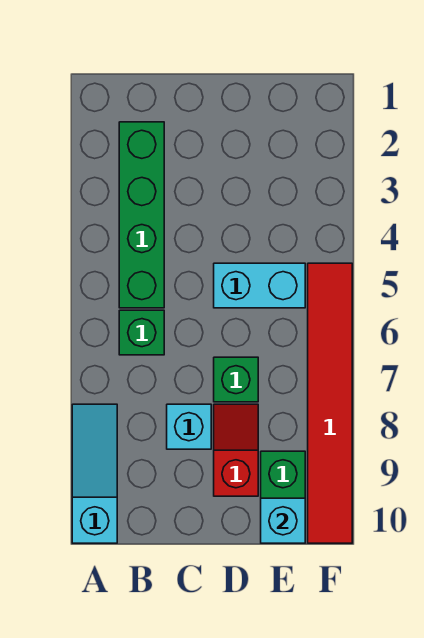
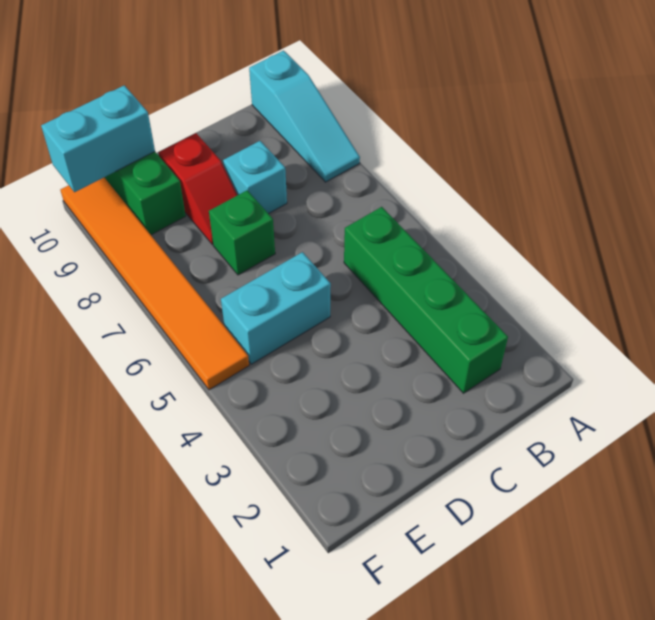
green brick B6 level 1 -> none
cyan brick E10 level 2 -> cyan brick E10:F10 level 2
red tile F5:F10 level 1 -> orange tile F5:F10 level 1

